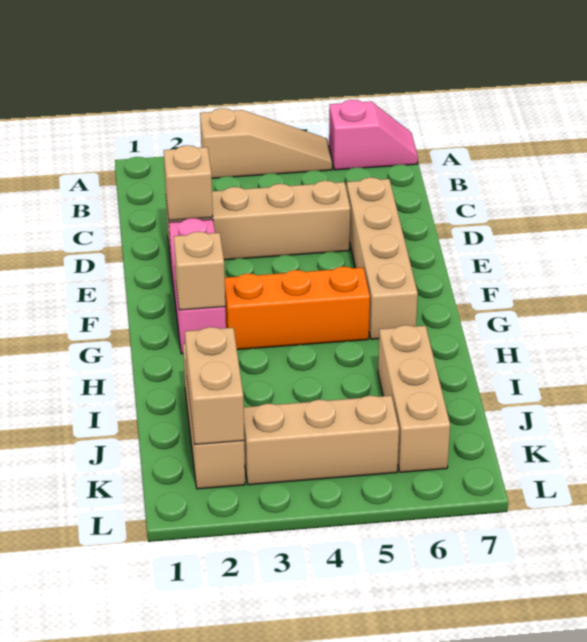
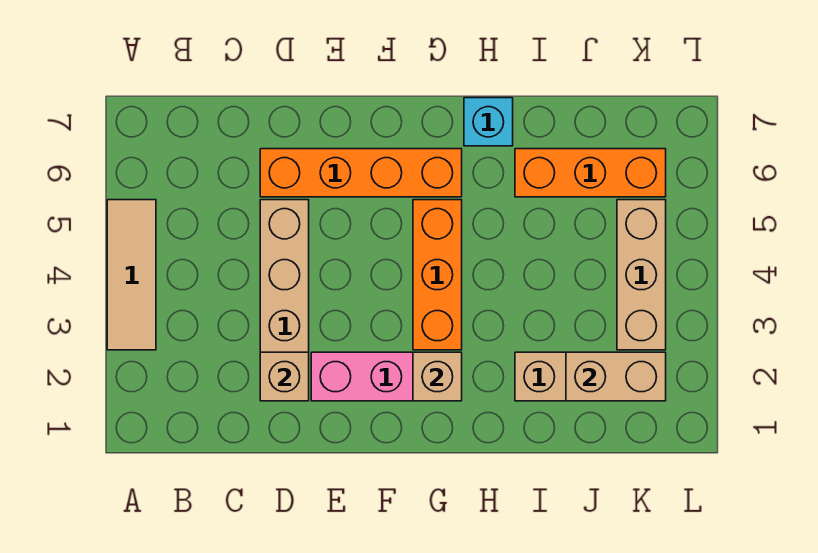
tan slope A3:A5 level 1 top 3 -> tan tile A3:A5 level 1
pink slope A6:A7 level 1 top 6 -> none
tan brick D6:G6 level 1 -> orange brick D6:G6 level 1
none -> cyan brick H7 level 1
tan brick I6:K6 level 1 -> orange brick I6:K6 level 1

